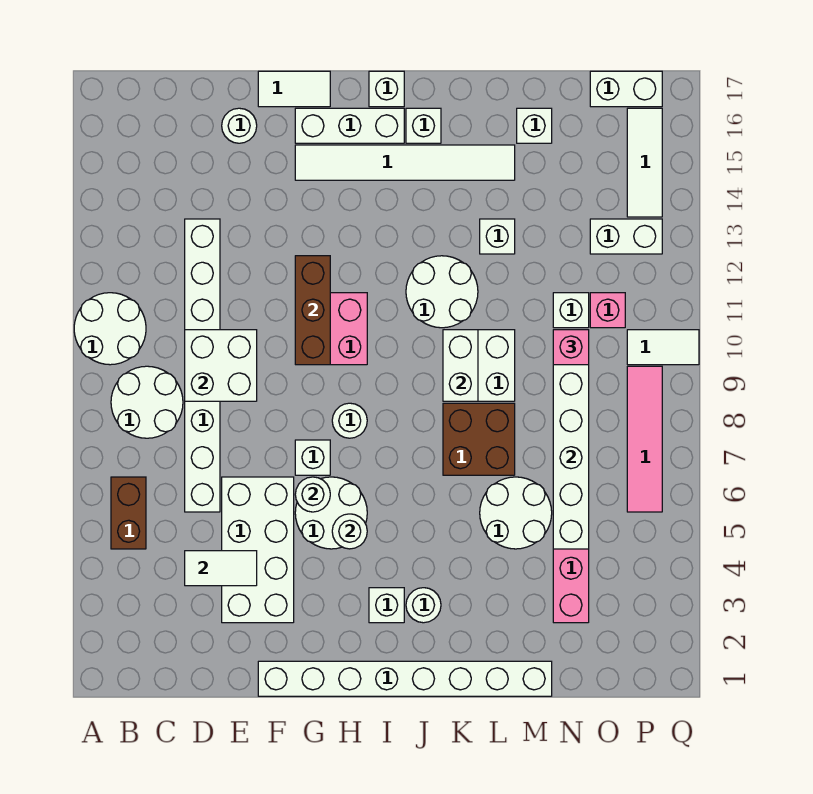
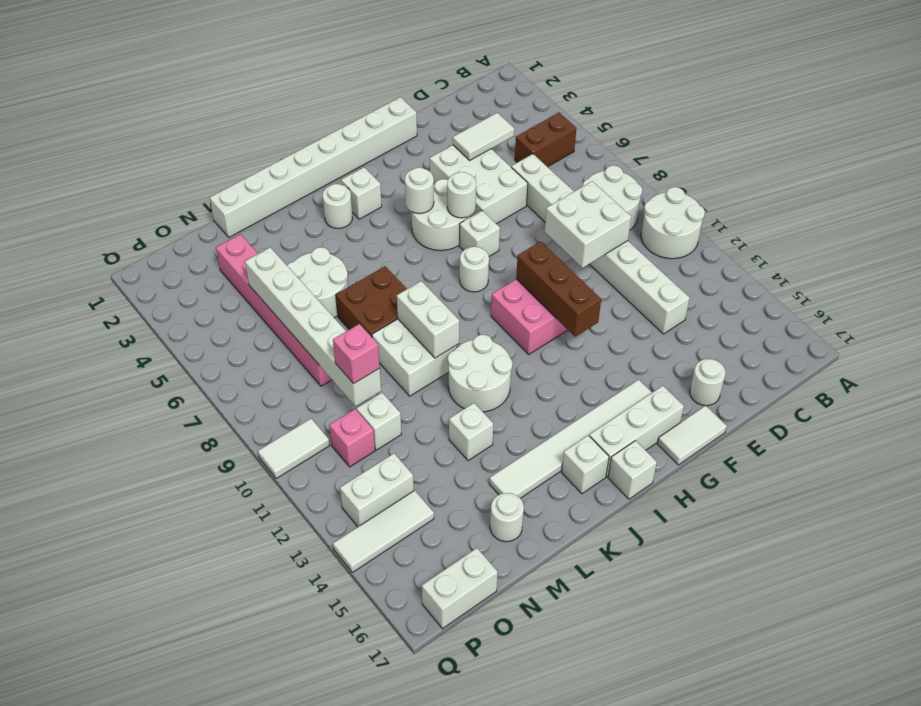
brown brick B5:B6 level 1 -> brown brick B5:C5 level 1
white brick E3:F6 level 1 -> white brick E4:F6 level 1
white brick M16 level 1 -> white round brick M16 level 1
pink tile P6:P9 level 1 -> none
white tile P14:P16 level 1 -> white tile O14:Q14 level 1

